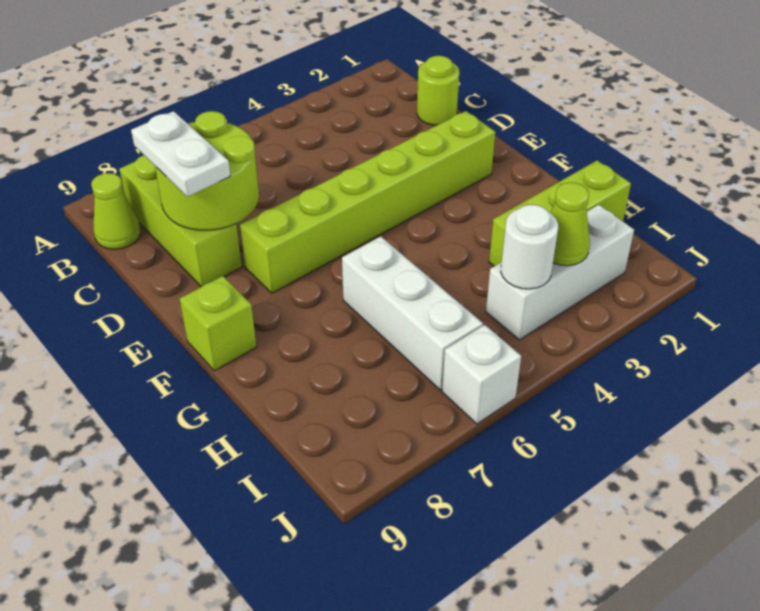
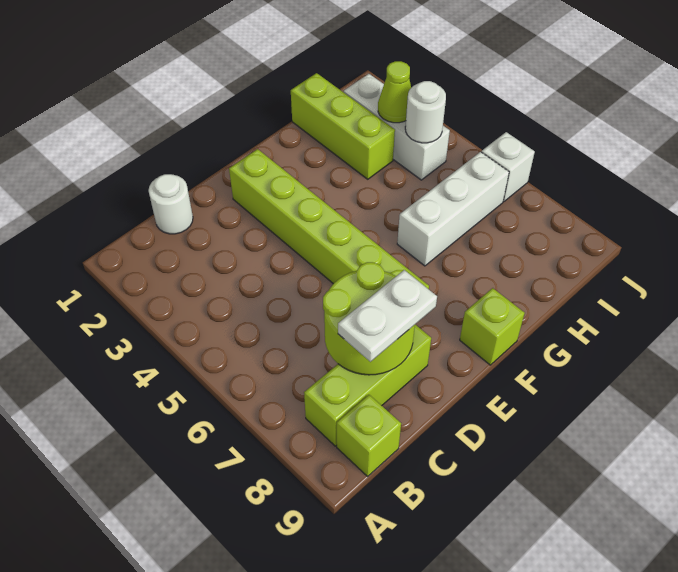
lime cone B9 level 1 -> lime brick B9 level 1
lime round brick C1 level 1 -> white round brick C1 level 1

